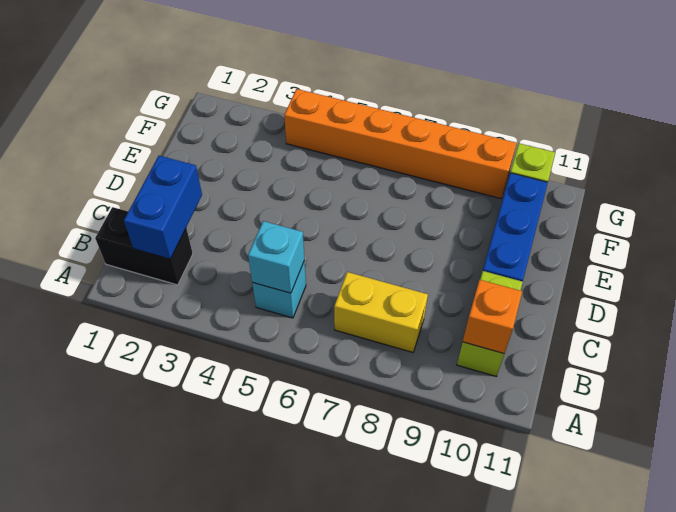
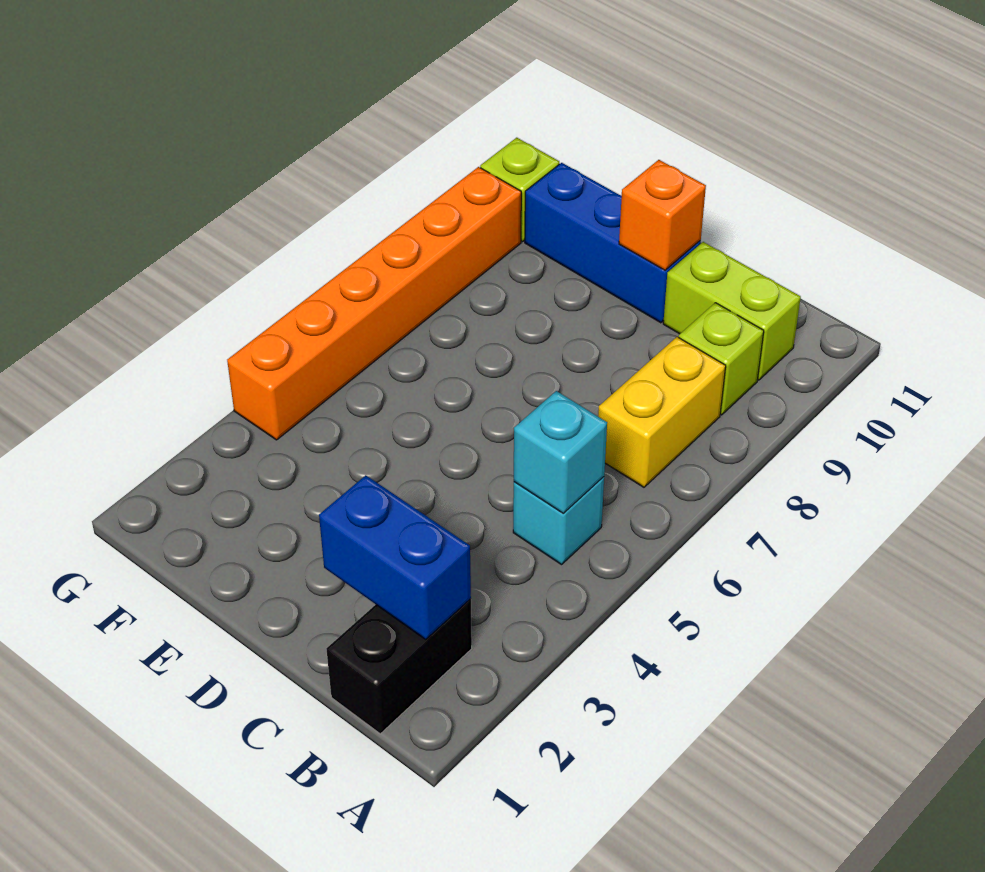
none -> lime brick B9 level 1
orange brick B10 level 2 -> orange brick D10 level 2

